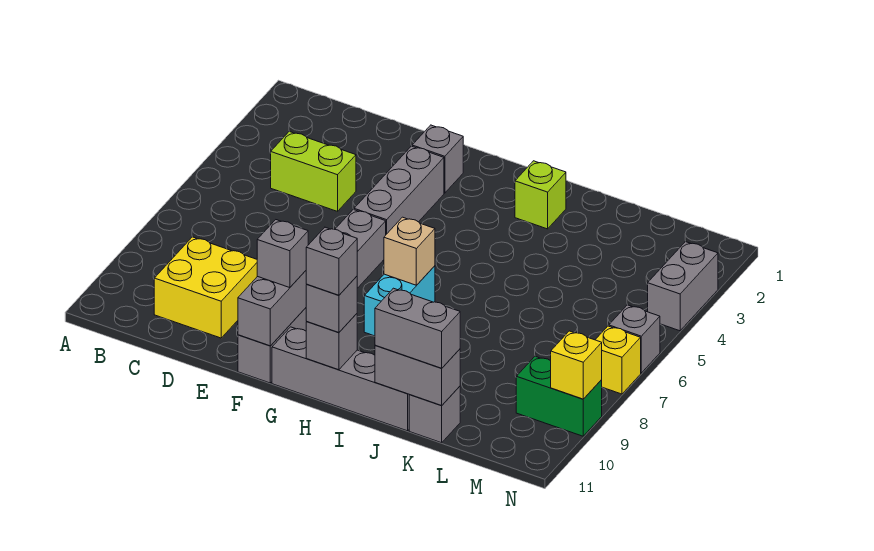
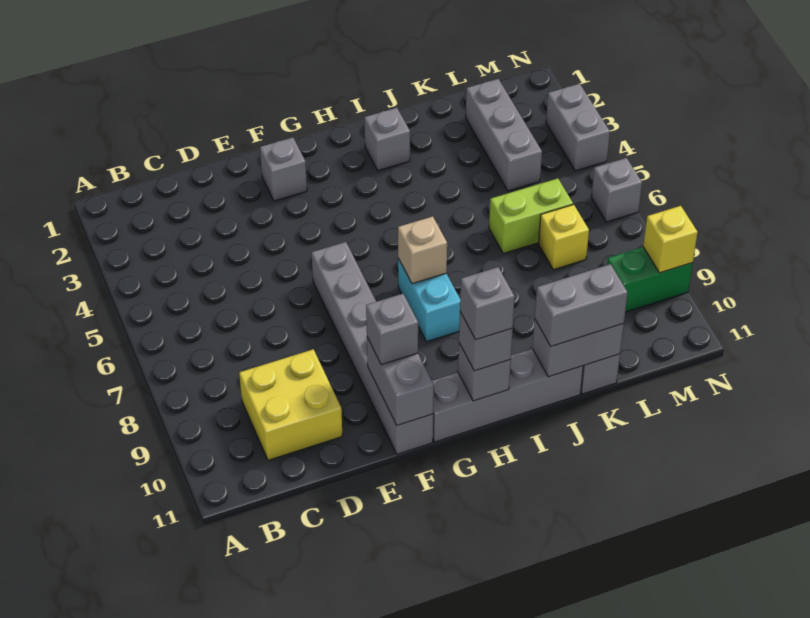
lime brick C4:D4 level 1 -> lime brick K6:L6 level 1
grey brick F3:F5 level 1 -> grey brick L2:L4 level 1
lime brick I2 level 1 -> grey brick I2 level 1
yellow brick N7 level 1 -> yellow brick L7 level 1

